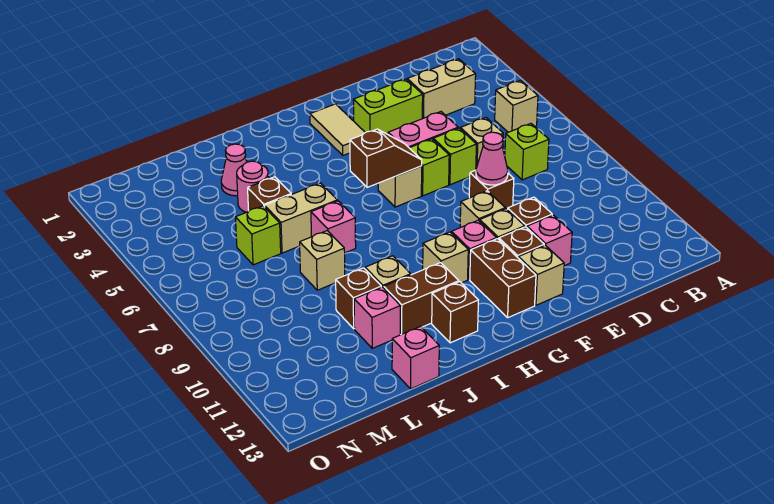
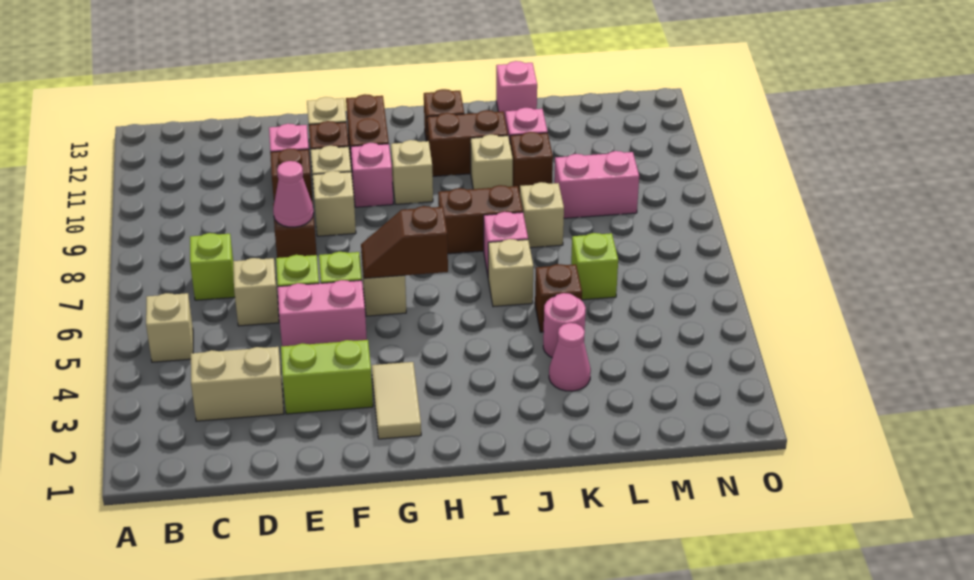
none -> brown brick I8:J8 level 1
tan brick J6:K6 level 1 -> tan brick J6 level 1
none -> pink brick L9:M9 level 1

